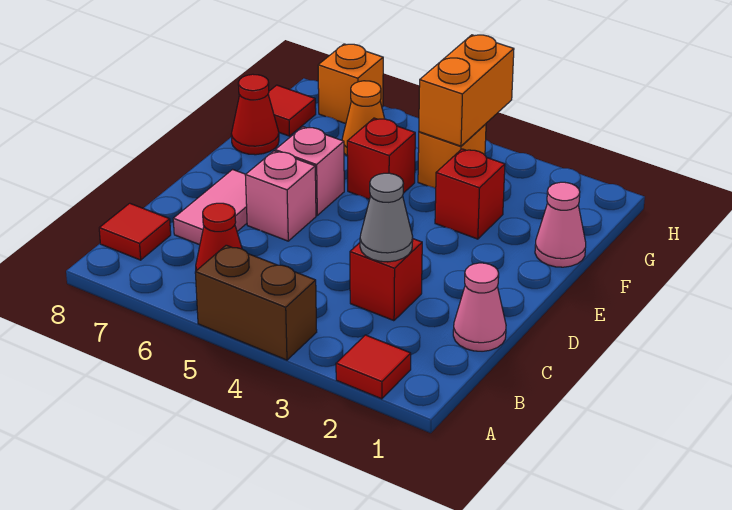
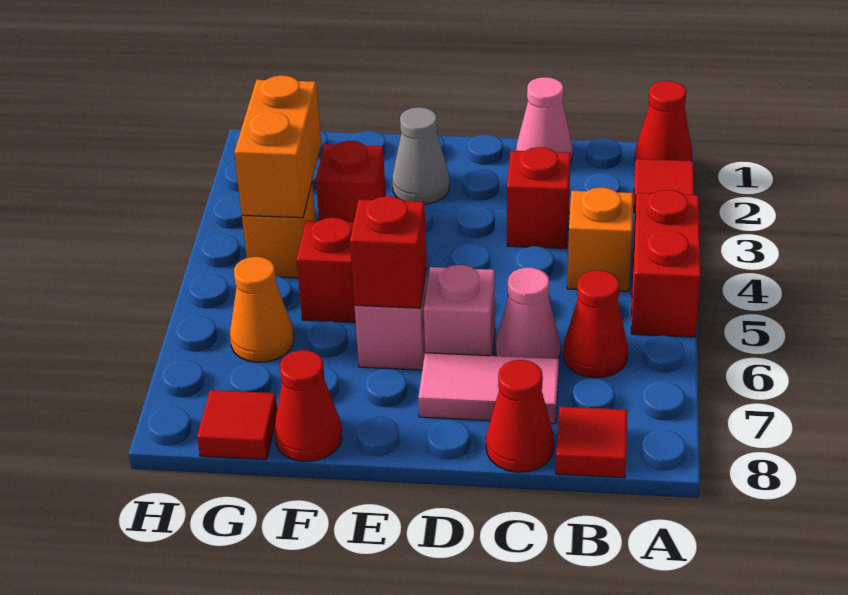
none -> red cone A1 level 1
brown brick A4:A5 level 1 -> red brick A4:A5 level 1
grey cone C3 level 2 -> grey cone E2 level 1
none -> red cone C8 level 1
none -> red brick E6 level 2
pink cone F1 level 1 -> pink cone C6 level 1
orange brick G4:H4 level 2 -> orange brick G3:G4 level 2
orange brick H7 level 1 -> orange brick B4 level 1

